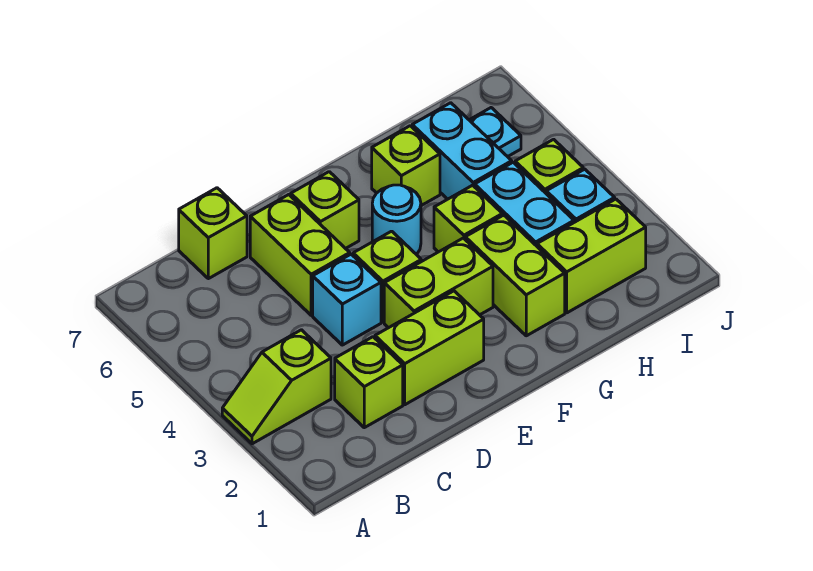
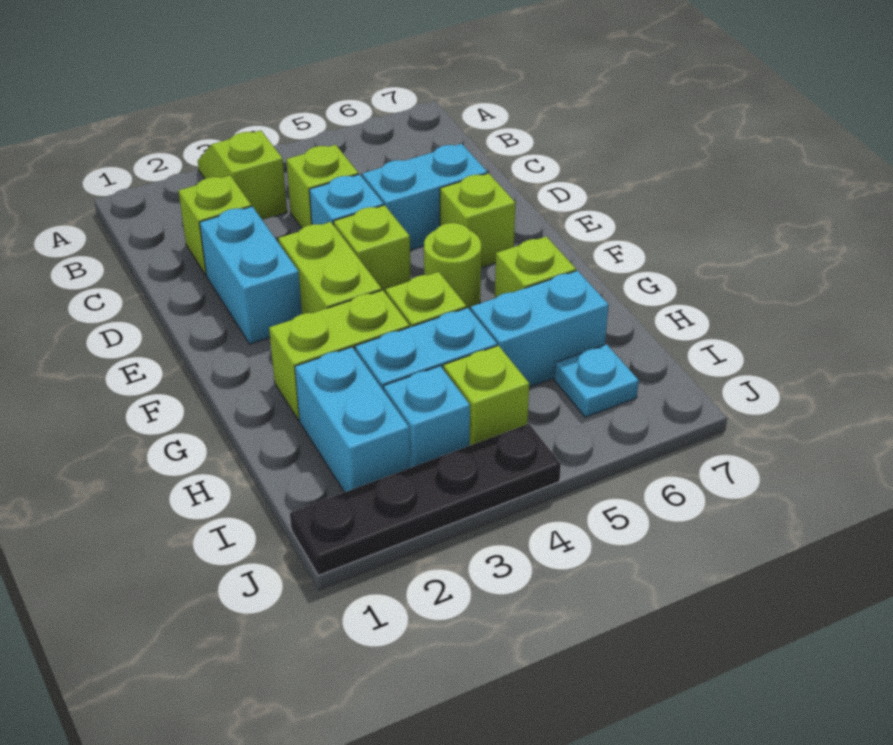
lime brick C7 level 1 -> lime brick C4 level 1
lime brick D2:E2 level 1 -> cyan brick D2:E2 level 1
lime brick D5:D6 level 1 -> cyan brick D5:D6 level 1
cyan round brick F5 level 1 -> lime round brick F5 level 1
lime brick H2:I2 level 1 -> cyan brick H2:I2 level 1
none -> black plate J1:J4 level 1

